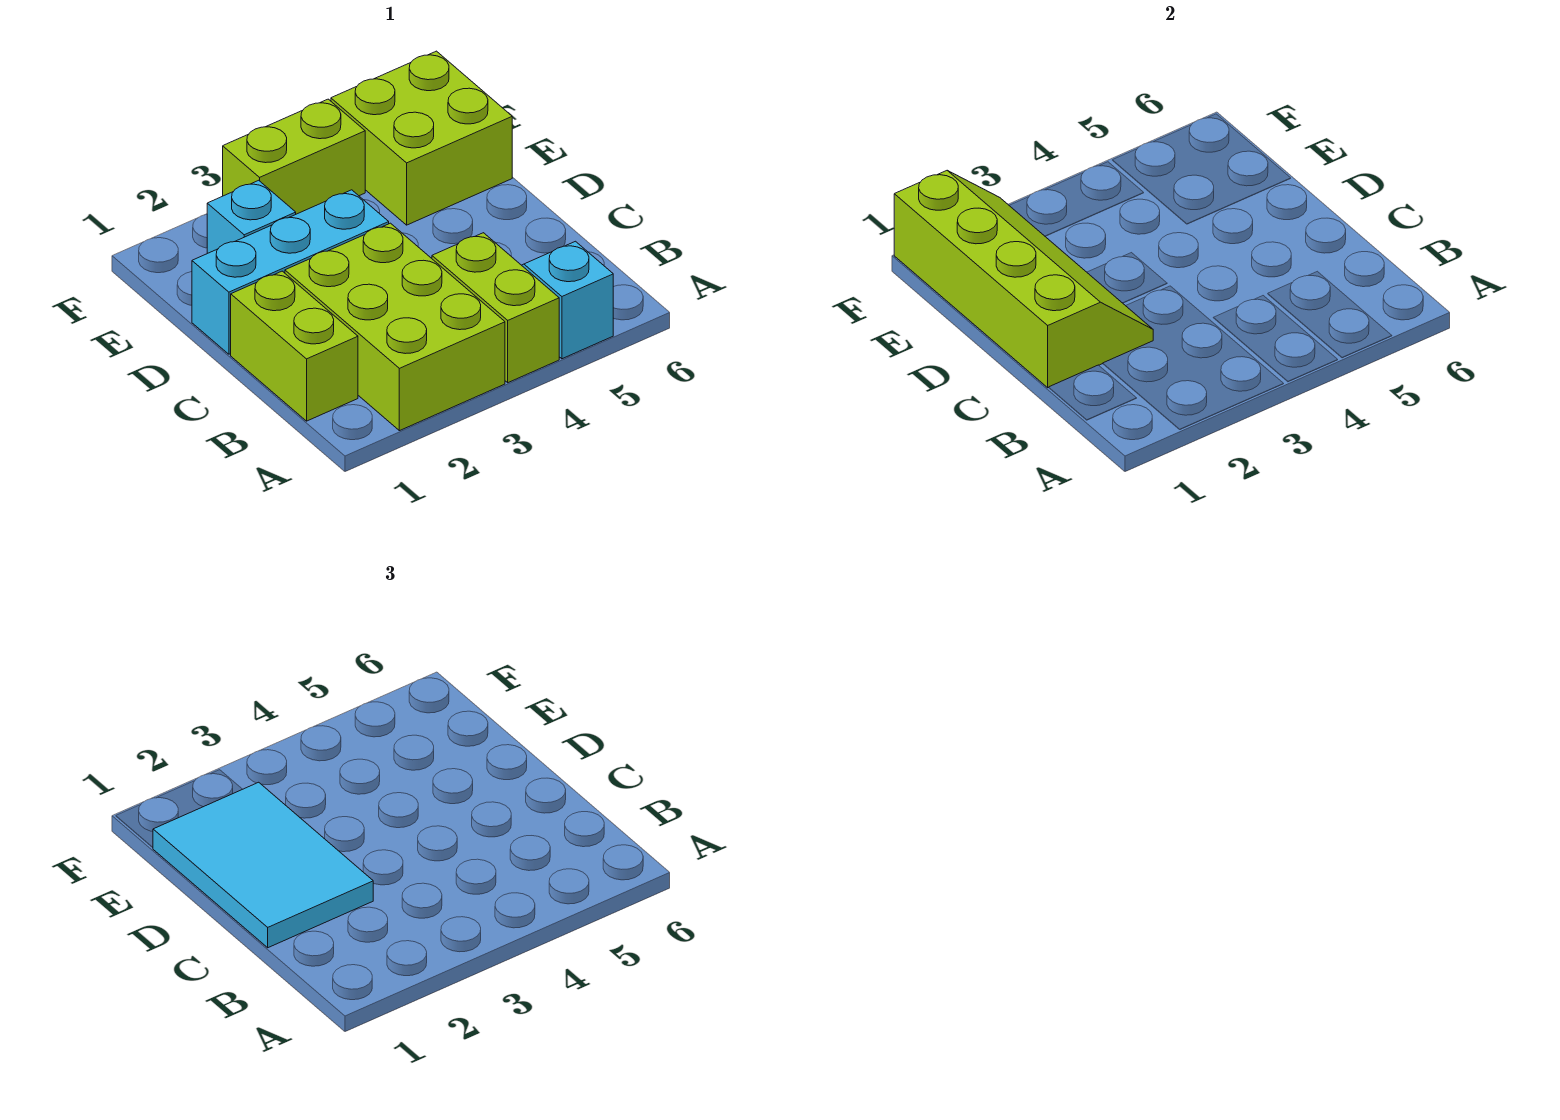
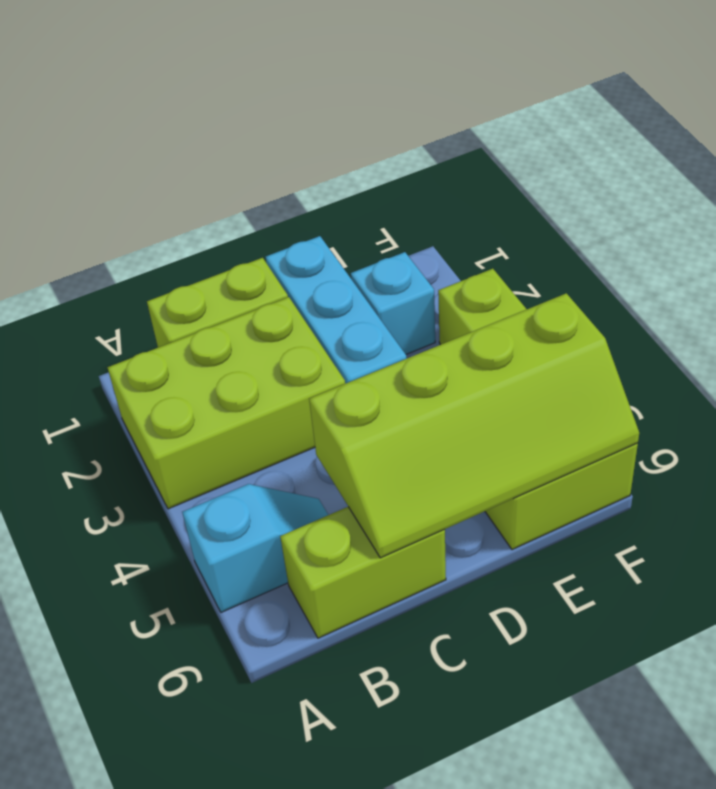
lime brick A4:B4 level 1 -> lime brick B6:C6 level 1
lime slope C1:F2 level 2 top 1 -> lime slope C5:F6 level 2 top 5
cyan tile C1:E2 level 3 -> none

